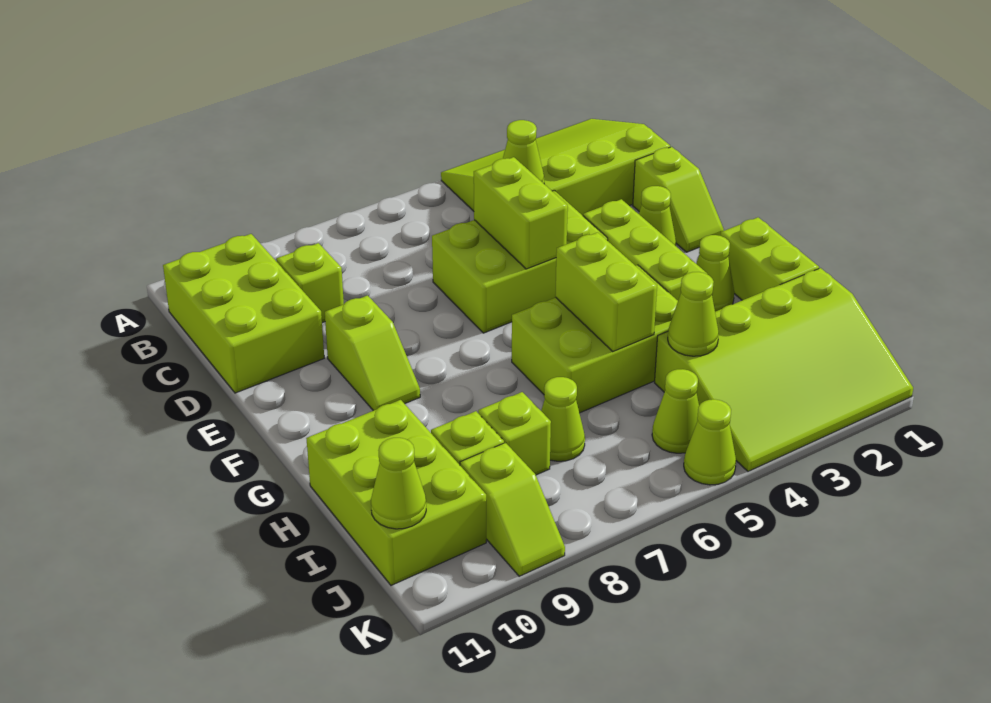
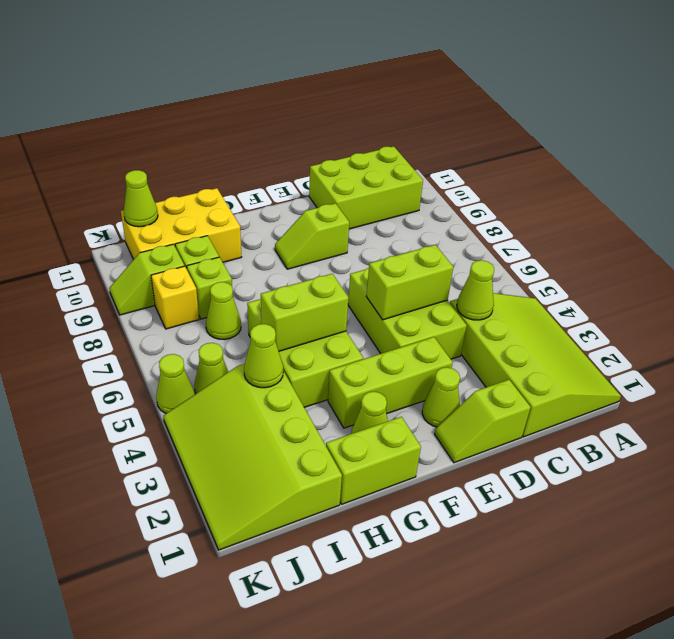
lime brick C9 level 1 -> none
lime brick H10:J11 level 1 -> yellow brick H10:J11 level 1
none -> yellow brick J8 level 1

